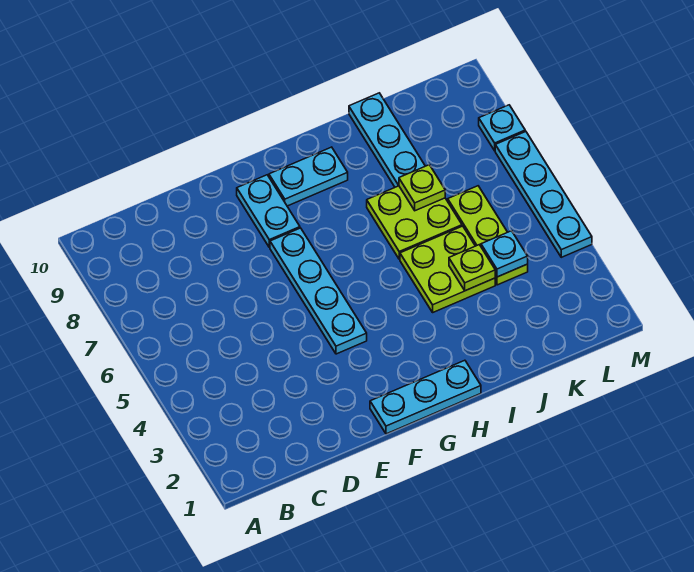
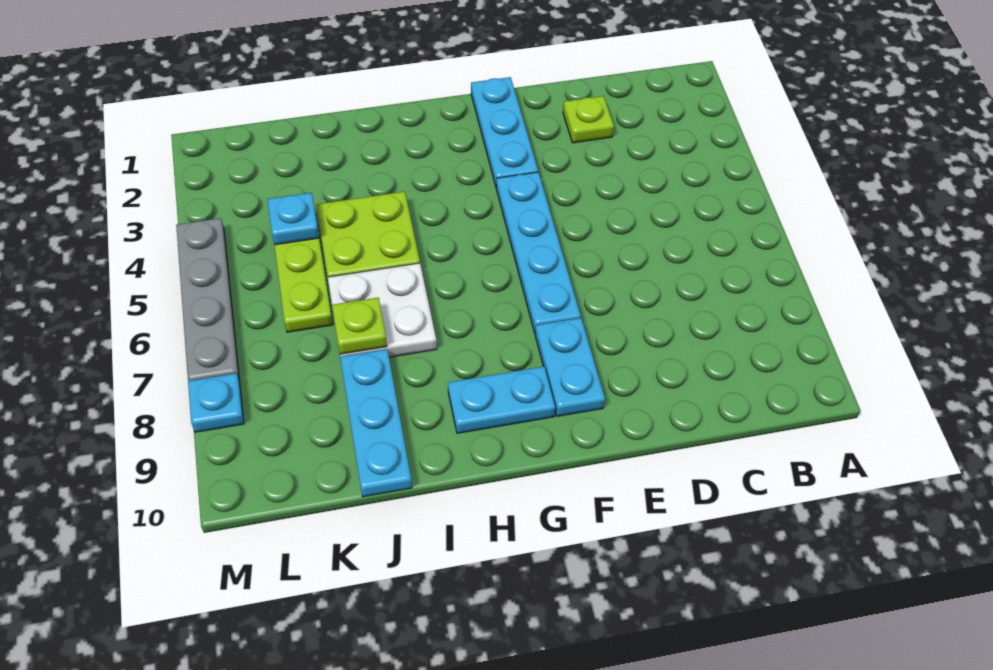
cyan plate F1:H1 level 1 -> cyan plate F1:F3 level 1
lime plate I6:J7 level 1 -> white plate I6:J7 level 1
lime plate J4 level 2 -> lime plate D2 level 1
cyan plate M4:M7 level 1 -> grey plate M4:M7 level 1

